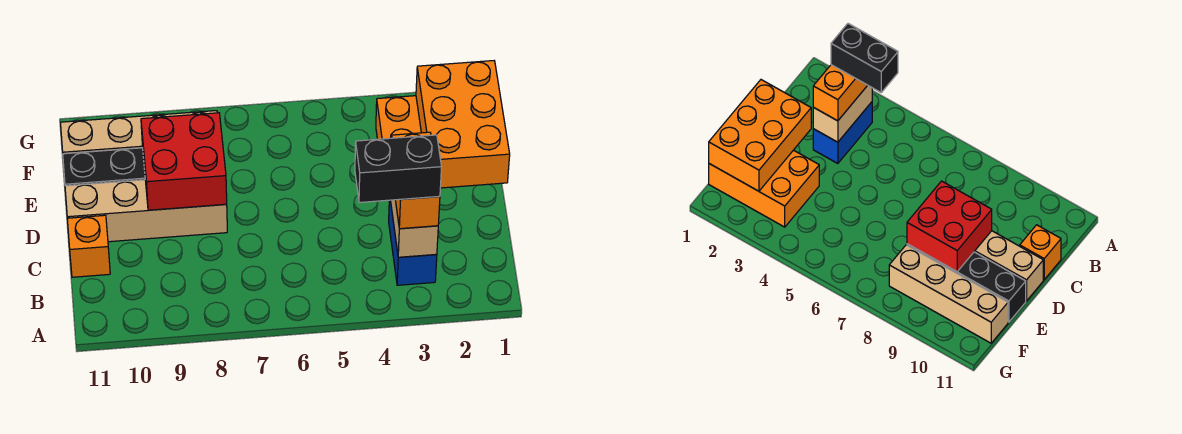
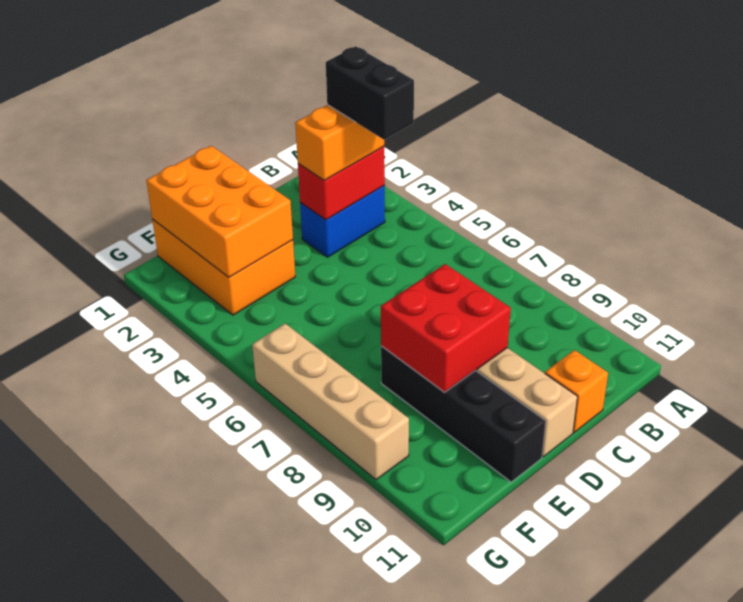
tan brick B3:C3 level 2 -> red brick B3:C3 level 2
orange brick D1:F2 level 2 -> orange brick E1:F3 level 2
tan brick F8:F11 level 1 -> tan brick G6:G9 level 1

